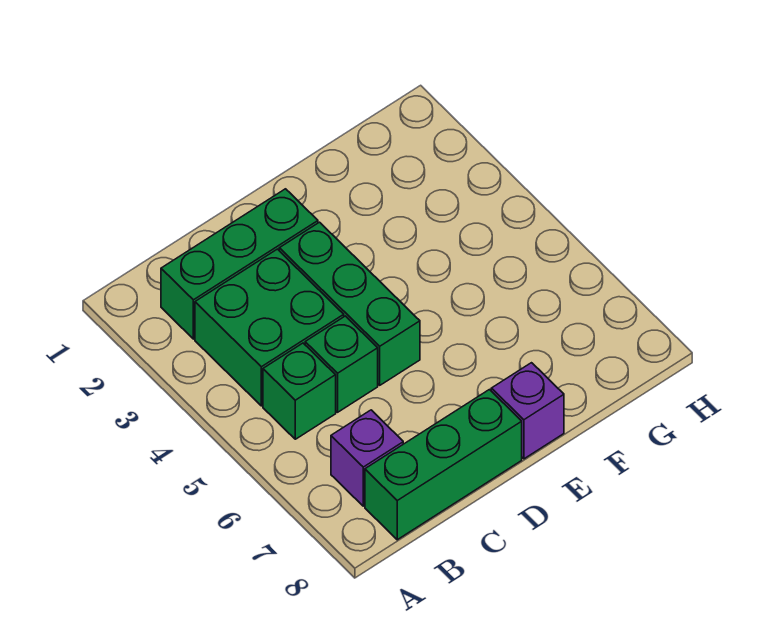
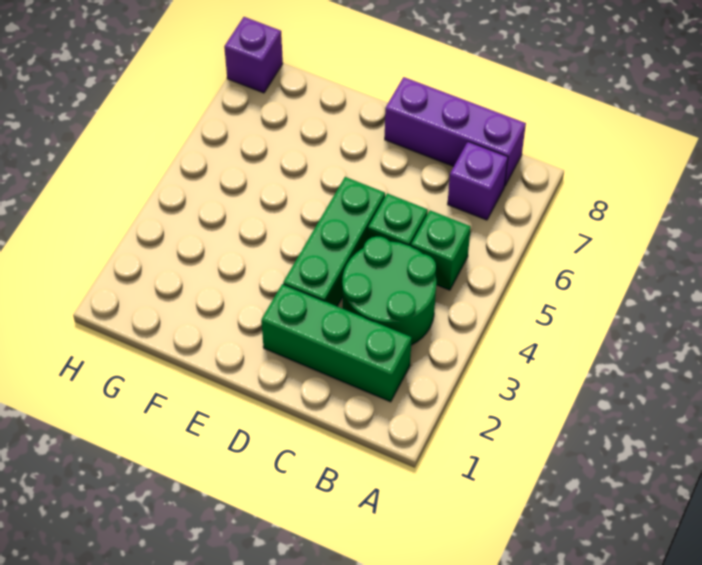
green brick B3:C4 level 1 -> green round brick B3:C4 level 1
green brick B8:D8 level 1 -> purple brick B8:D8 level 1
purple brick E8 level 1 -> purple brick H8 level 1

